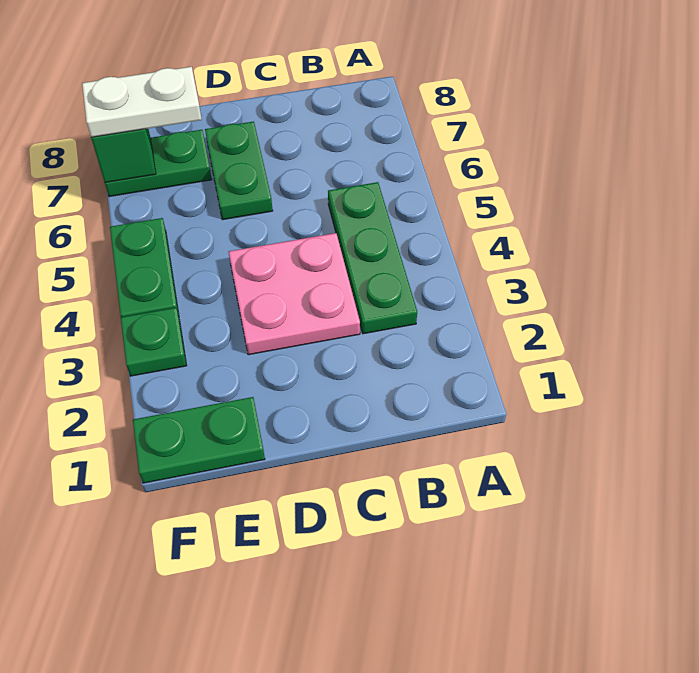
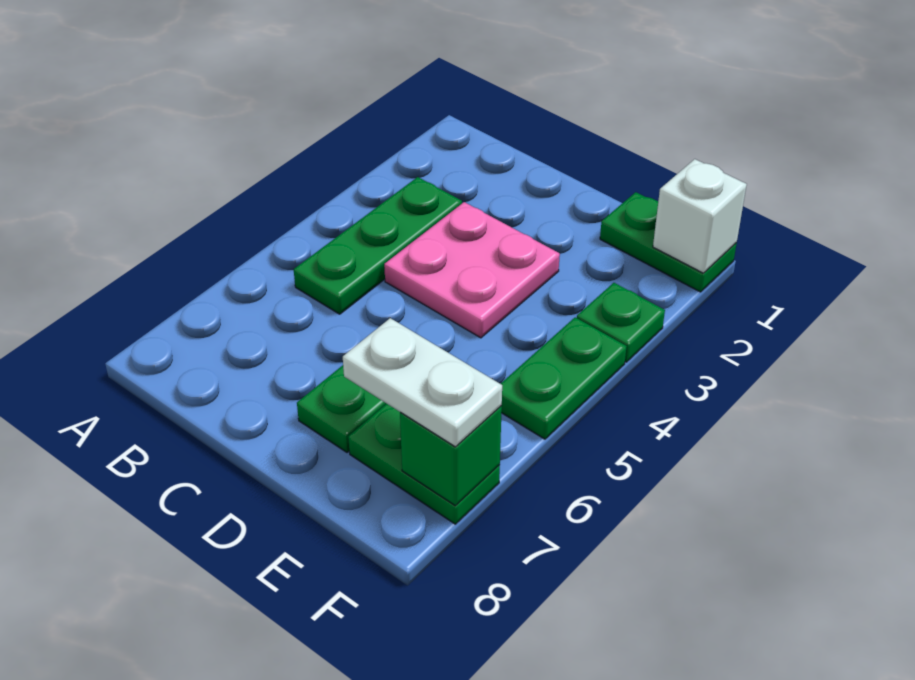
none -> white brick F1 level 2

